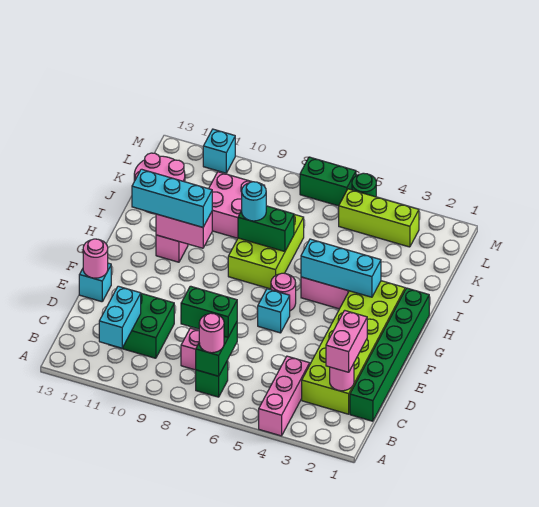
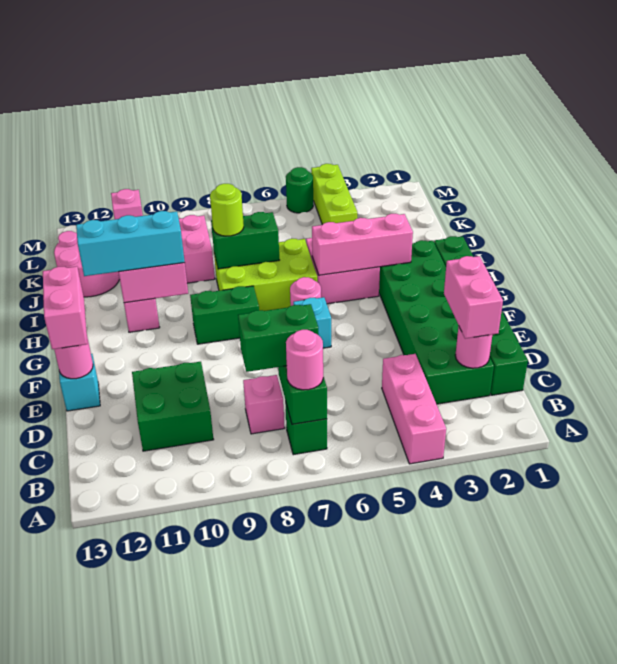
cyan brick B11:C11 level 2 -> none
lime brick C2:H3 level 1 -> green brick C2:H3 level 1
none -> pink brick E13:F13 level 3
cyan brick H3:H5 level 2 -> pink brick H3:H5 level 2
lime brick H7:J8 level 1 -> lime brick H6:I8 level 1
cyan round brick I8 level 3 -> lime round brick I8 level 3
lime brick L3:L5 level 1 -> lime brick K4:M4 level 1
green brick M6:M7 level 1 -> green brick G8:G9 level 1
cyan brick M11 level 1 -> pink brick M11 level 1

